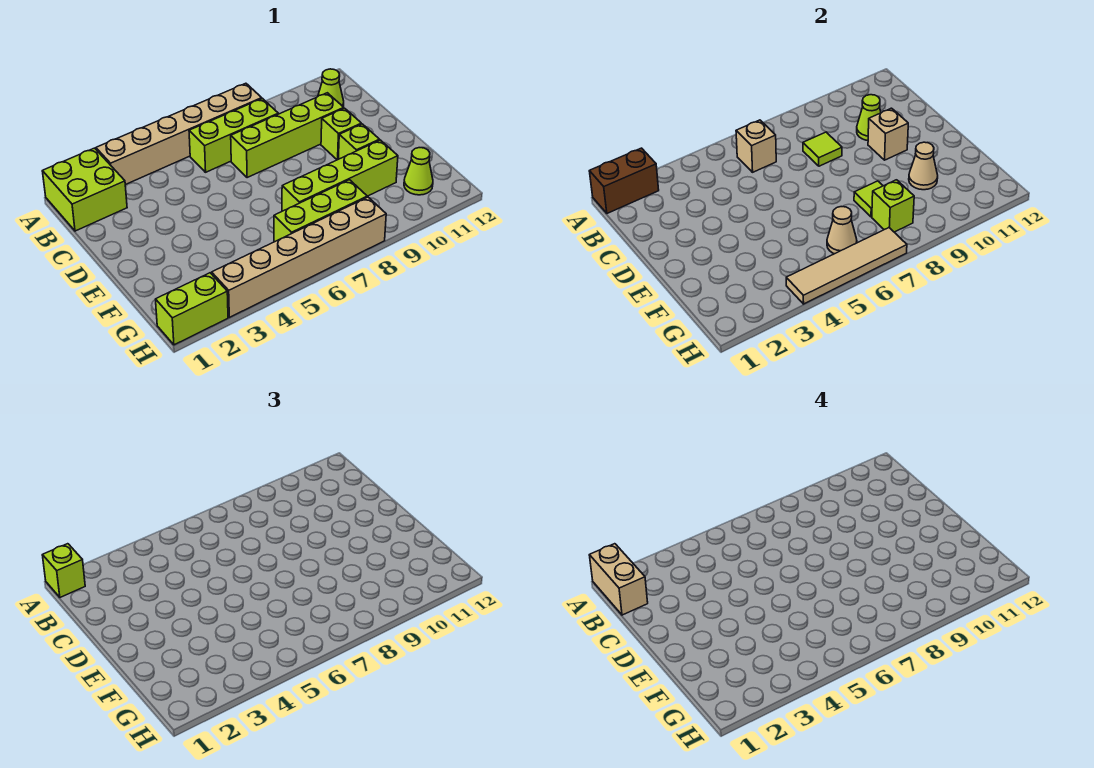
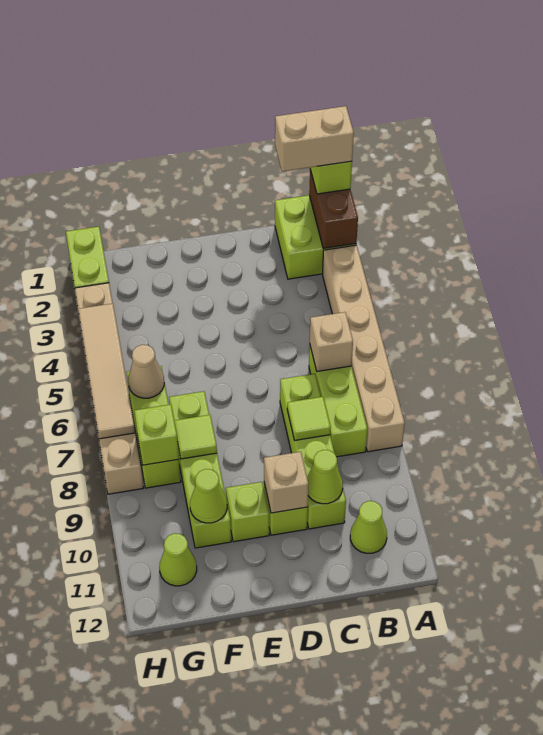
tan cone F10 level 2 -> lime cone F10 level 2

